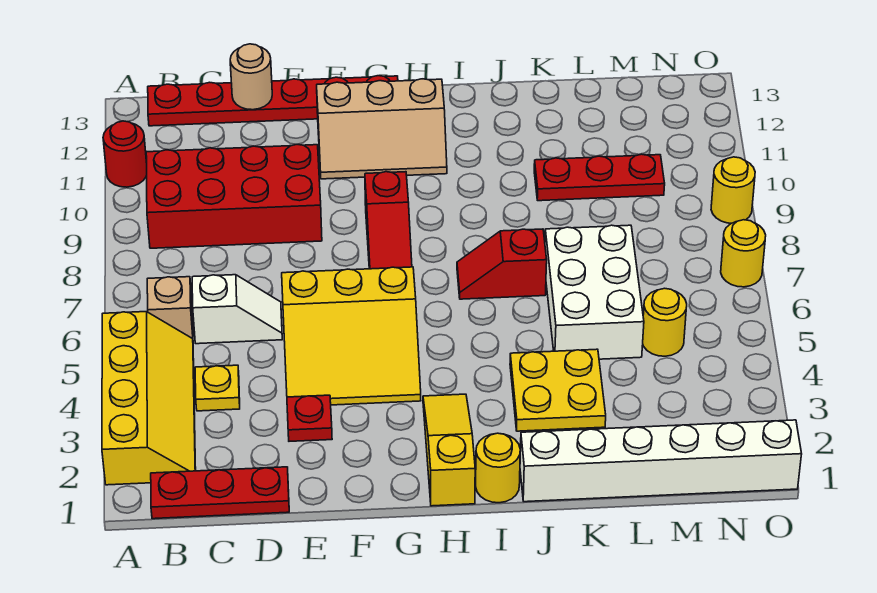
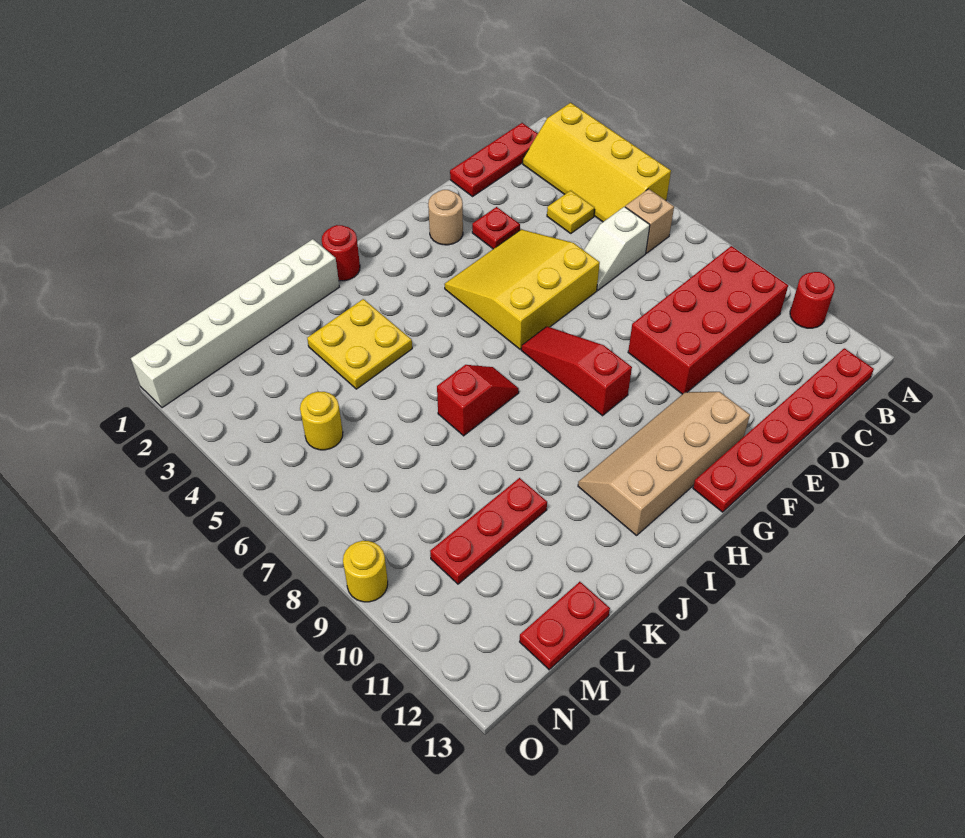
tan round brick D13 level 2 -> tan round brick F2 level 1
tan slope F11:H12 level 1 top 12 -> tan slope F11:I12 level 1 top 12
yellow slope H1:H3 level 1 top 1 -> none
yellow round brick I1 level 1 -> red round brick I1 level 1
white brick K5:L7 level 1 -> none
none -> red plate L13:M13 level 1
yellow round brick O7 level 1 -> none

